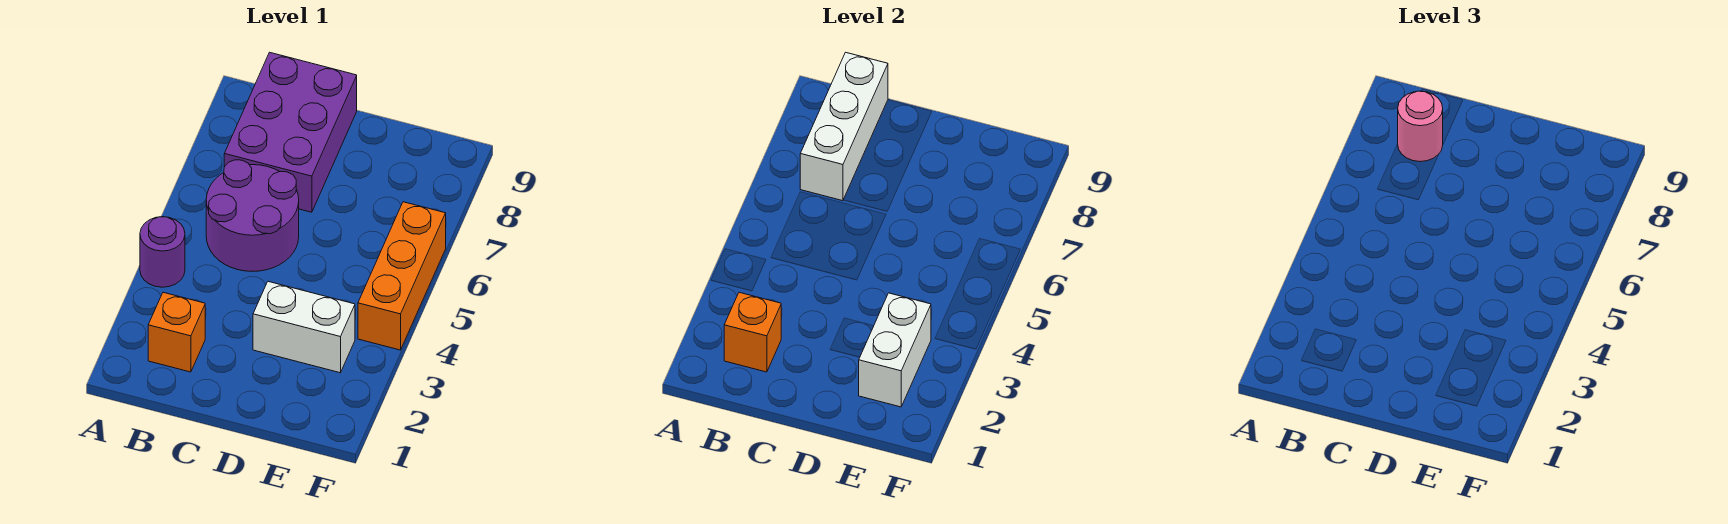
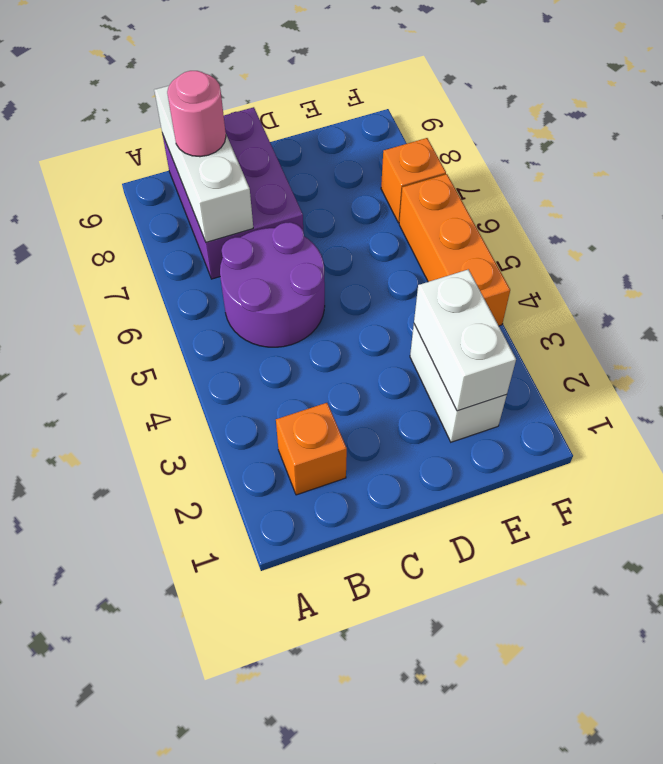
purple round brick A4 level 1 -> none
orange brick B2 level 2 -> orange brick F7 level 1
white brick D3:E3 level 1 -> white brick E2:E3 level 1

